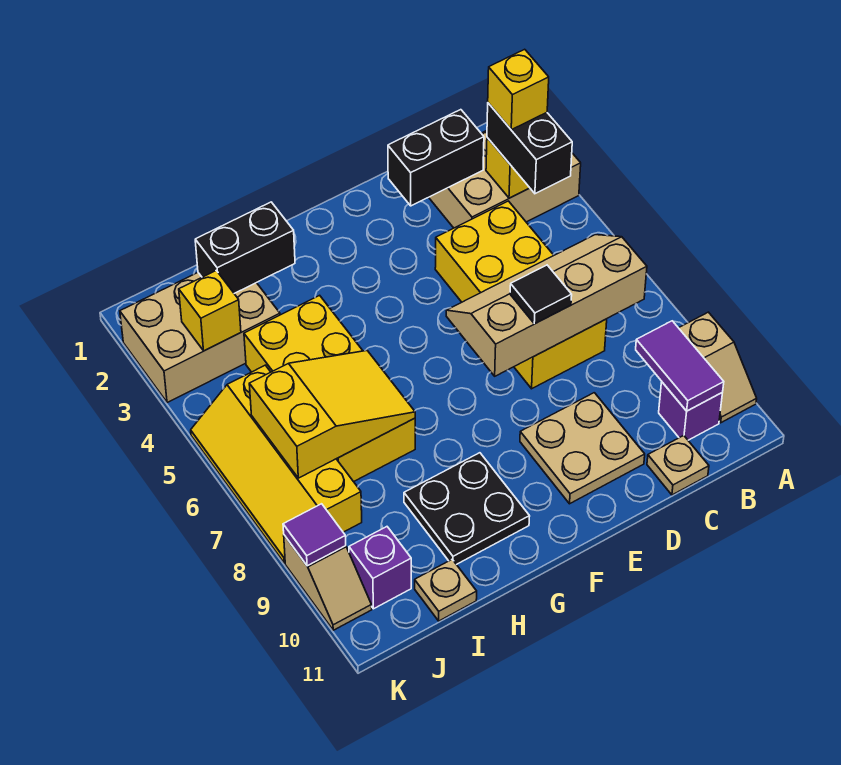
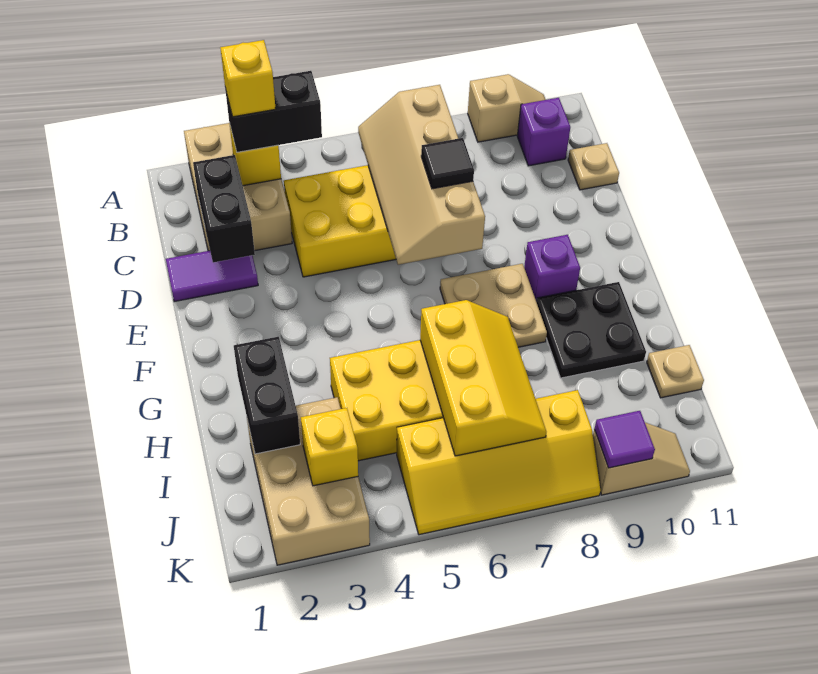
purple tile B9:B10 level 2 -> purple tile D1:D2 level 1
tan plate D9:E10 level 1 -> tan plate F7:G8 level 1
yellow slope H6:J7 level 2 top J -> yellow slope H6:J7 level 2 top 6
purple brick J10 level 1 -> purple brick F9 level 1

